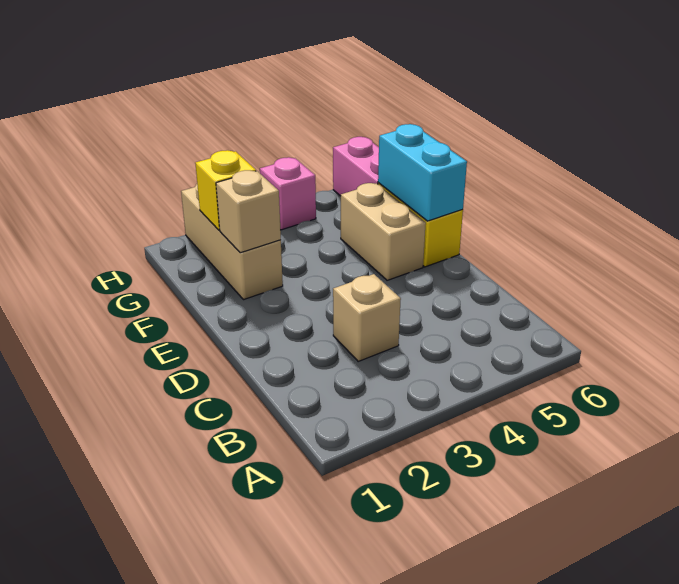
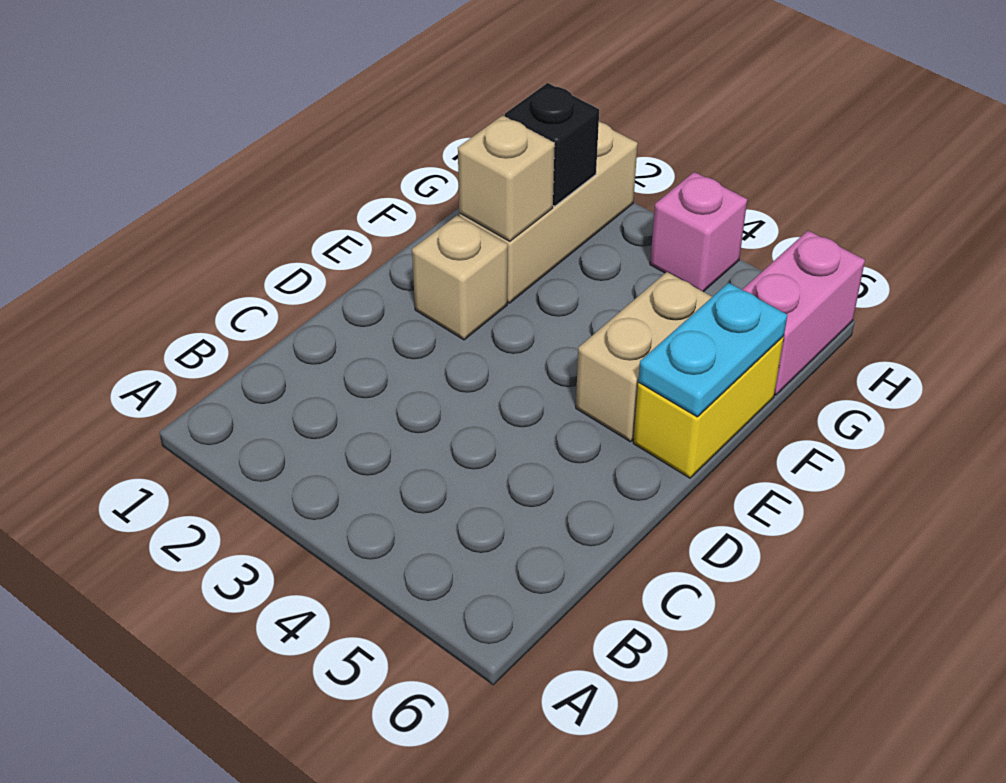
tan brick C3 level 1 -> tan brick E2 level 1
cyan brick E6:F6 level 2 -> cyan plate E6:F6 level 2
yellow brick G2 level 2 -> black brick G2 level 2

